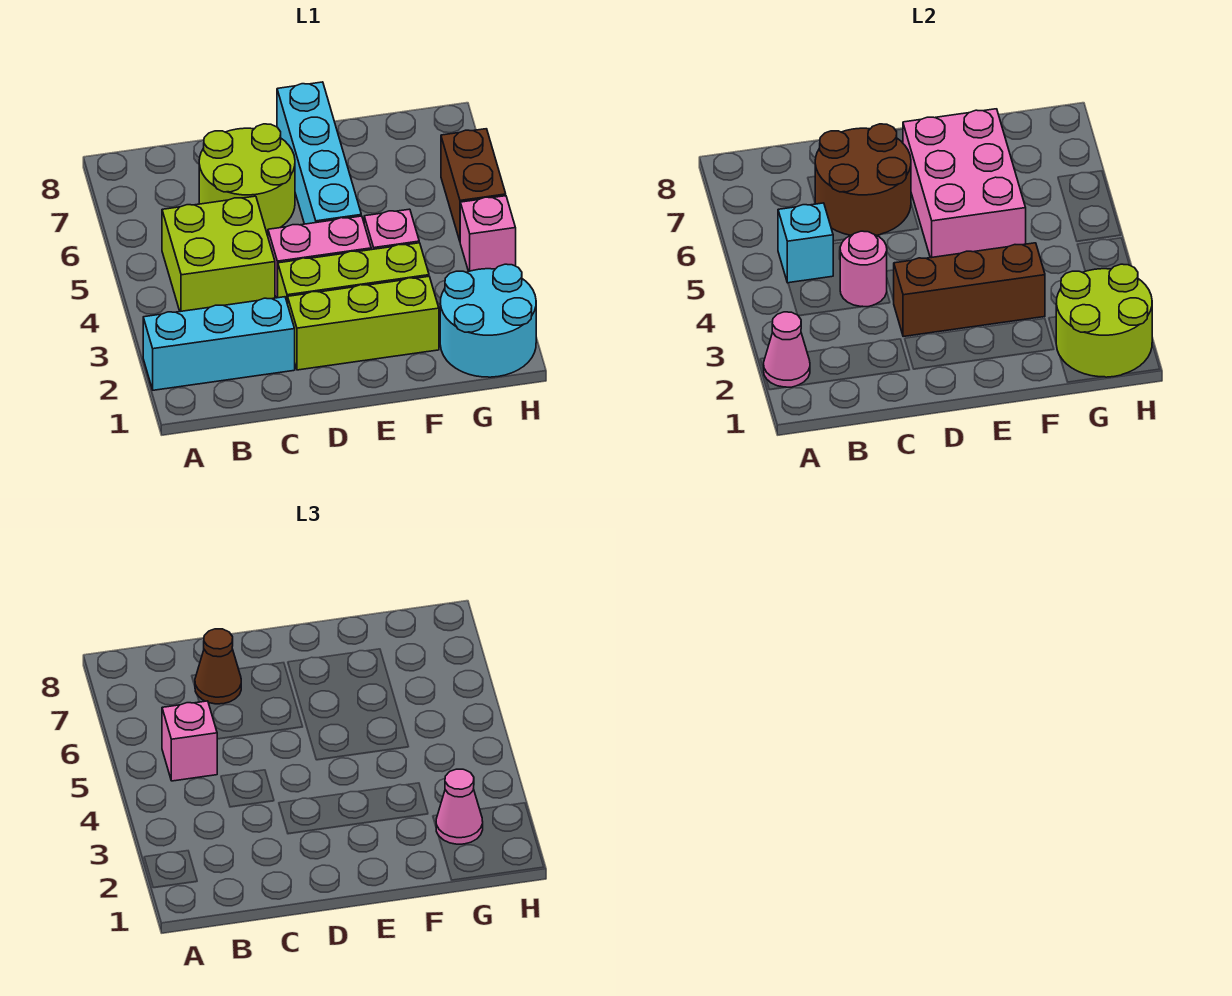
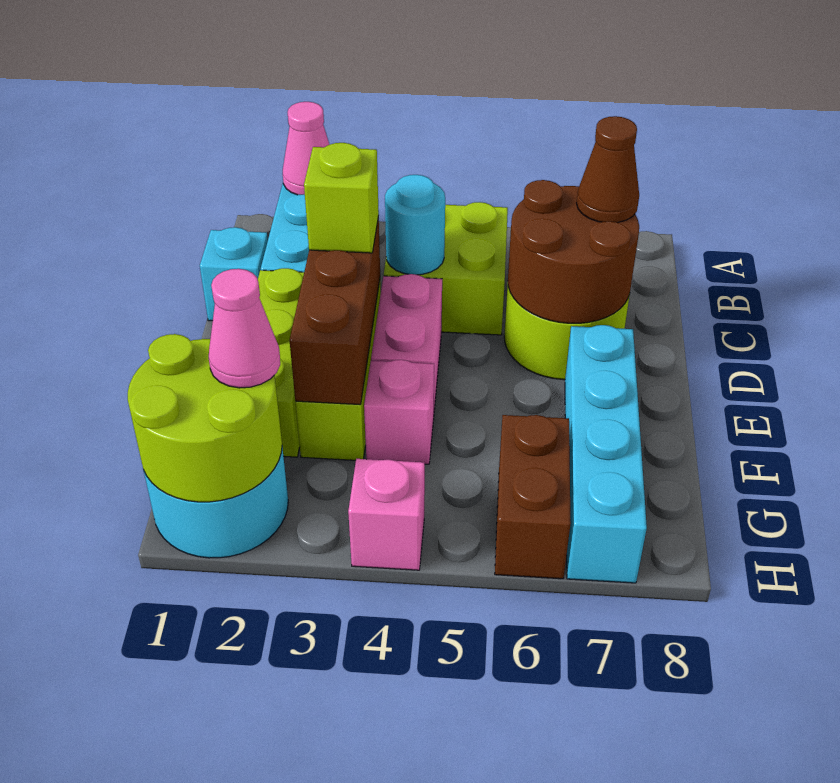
cyan brick B5 level 2 -> cyan brick C1 level 1
pink brick B5 level 3 -> none
pink round brick C4 level 2 -> cyan round brick C4 level 2
none -> lime brick D3 level 3
cyan brick E5:E8 level 1 -> cyan brick E7:H7 level 1
pink brick E5:F7 level 2 -> none
brown brick H5:H6 level 1 -> brown brick G6:H6 level 1

